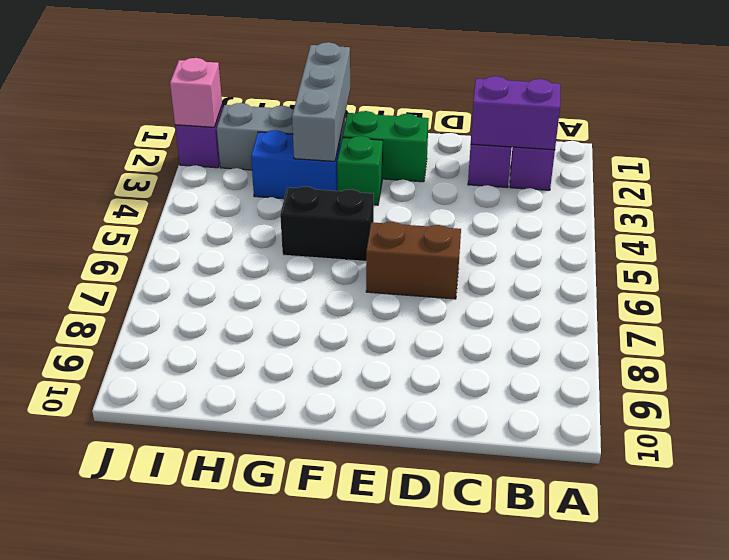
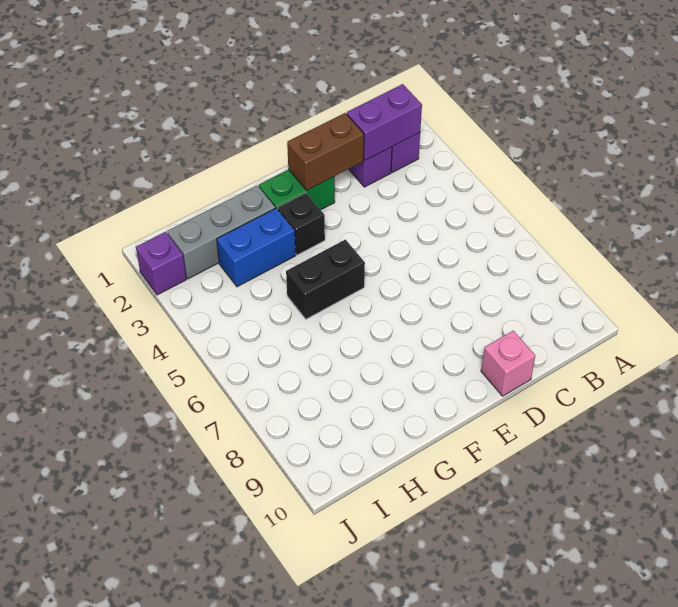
brown brick D6:E6 level 1 -> brown brick D2:E2 level 2
green brick F3 level 1 -> black brick F3 level 1
grey brick G1:G3 level 2 -> none
pink brick J2 level 2 -> pink brick D10 level 1

